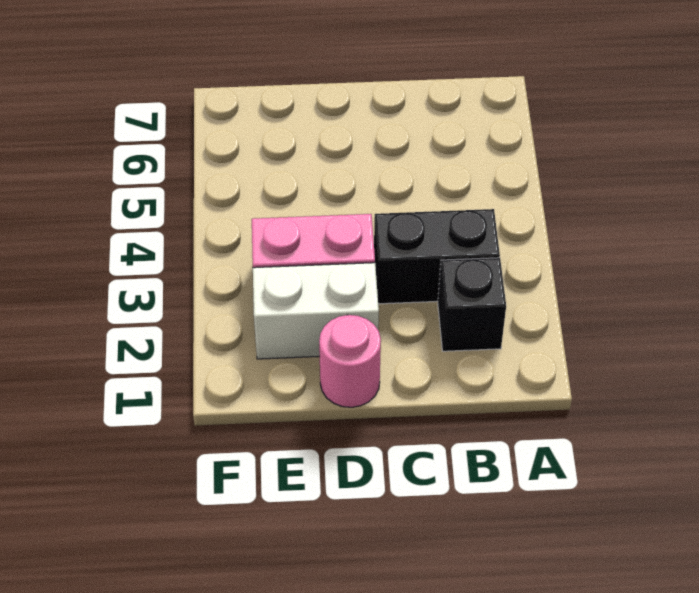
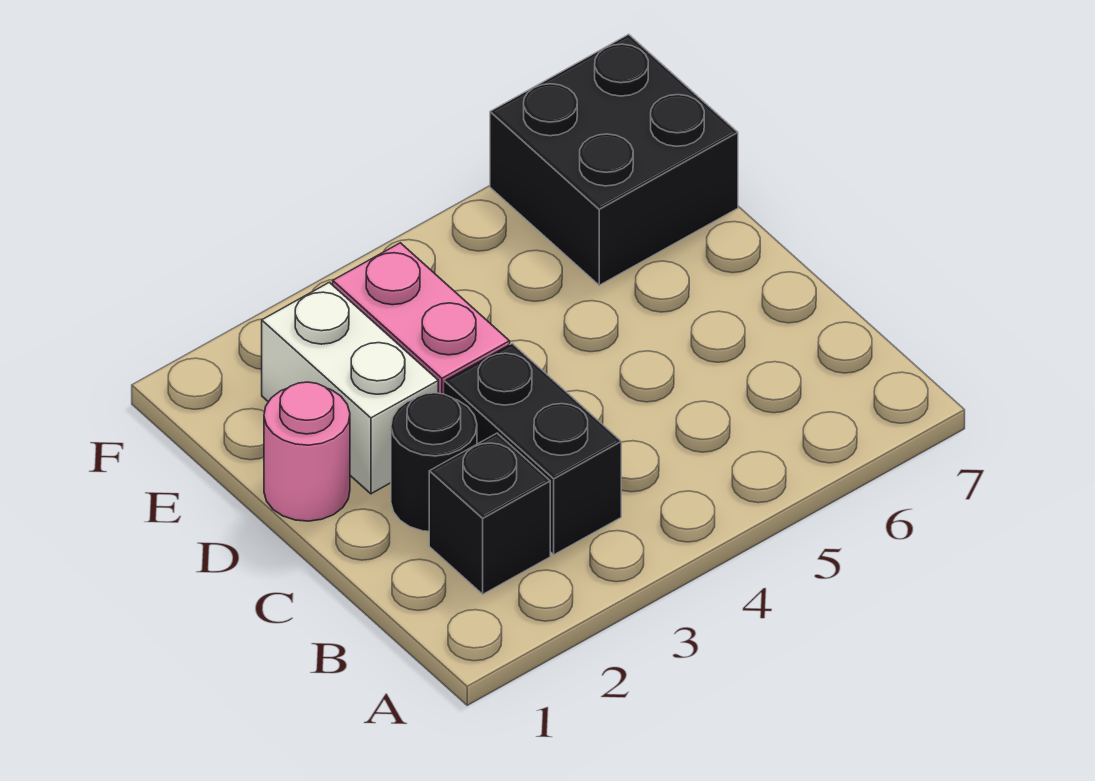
none -> black round brick C2 level 1
none -> black brick E6:F7 level 1

